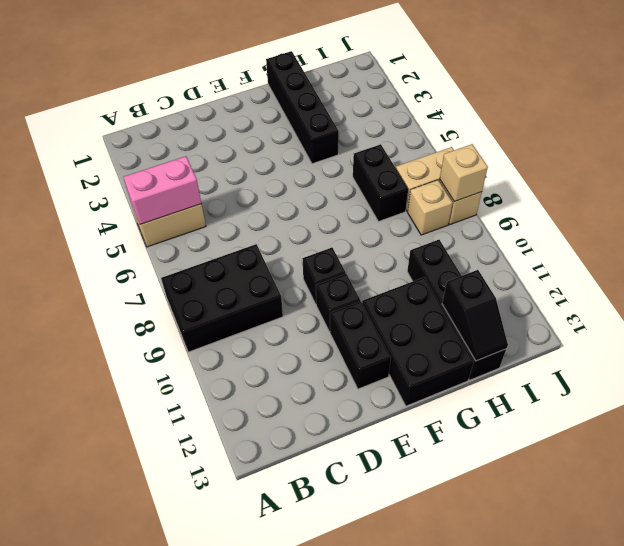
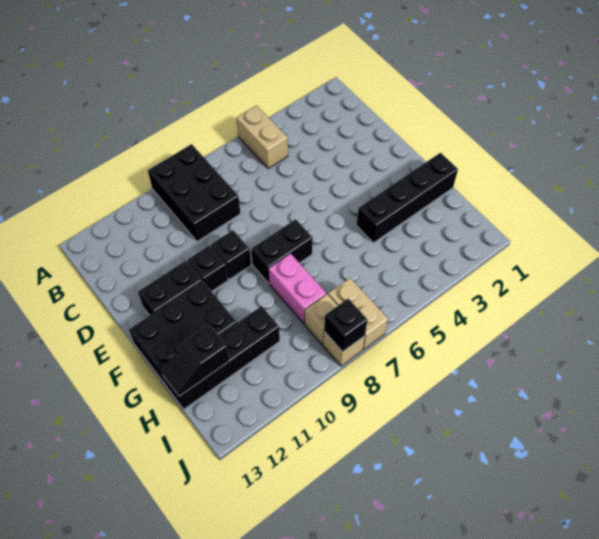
pink brick A5:B5 level 2 -> pink brick G8:H8 level 1
black brick H6:H7 level 1 -> black brick F7:F8 level 1
tan brick J8 level 2 -> black brick J8 level 2

